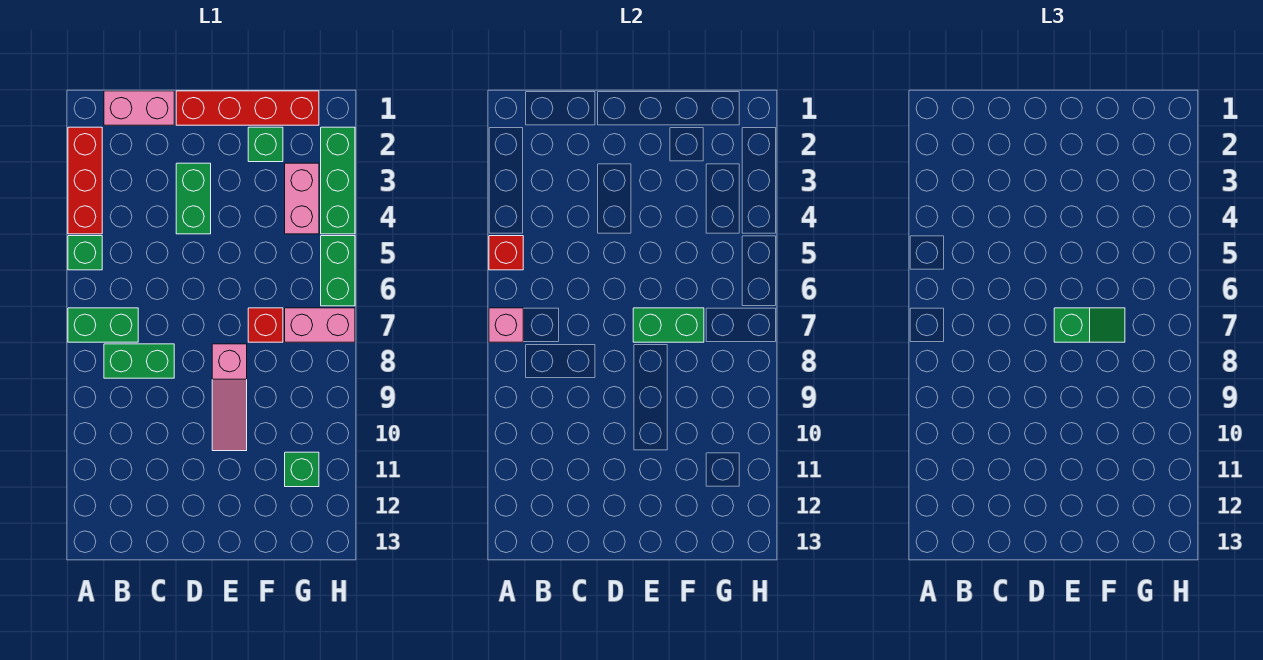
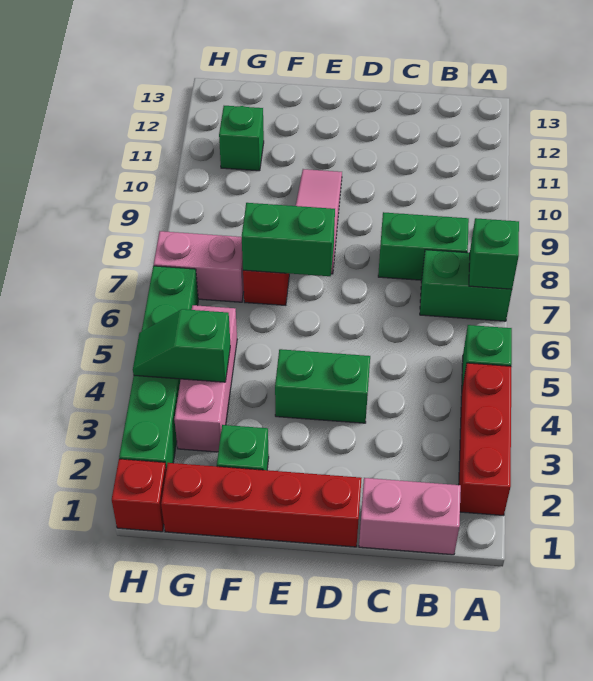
red brick A5 level 2 -> red brick H1 level 1
pink brick A7 level 2 -> green brick A7 level 2
green brick D3:D4 level 1 -> green brick D4:E4 level 1
green slope E7:F7 level 3 top E -> green slope G4:H4 level 2 top G
pink brick G3:G4 level 1 -> pink brick G3:G5 level 1

